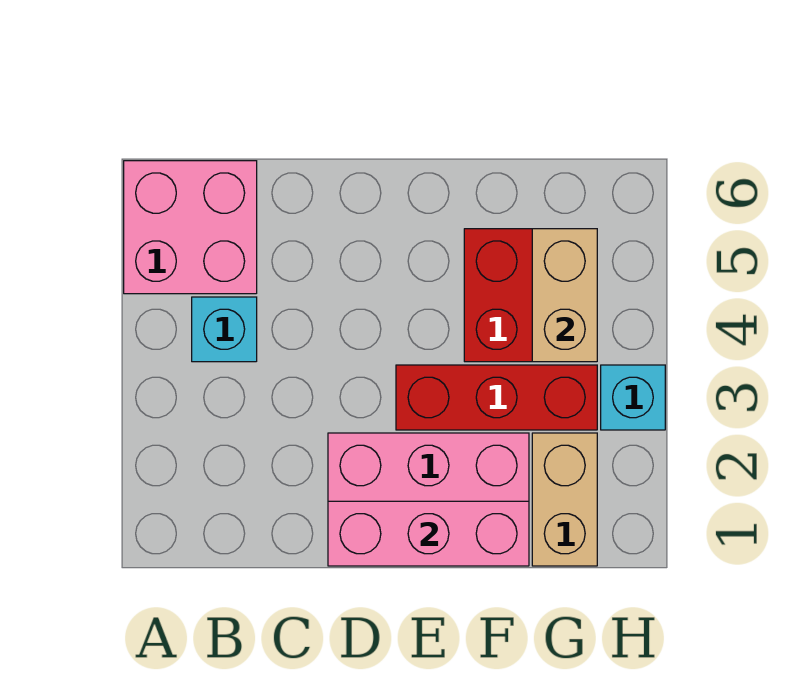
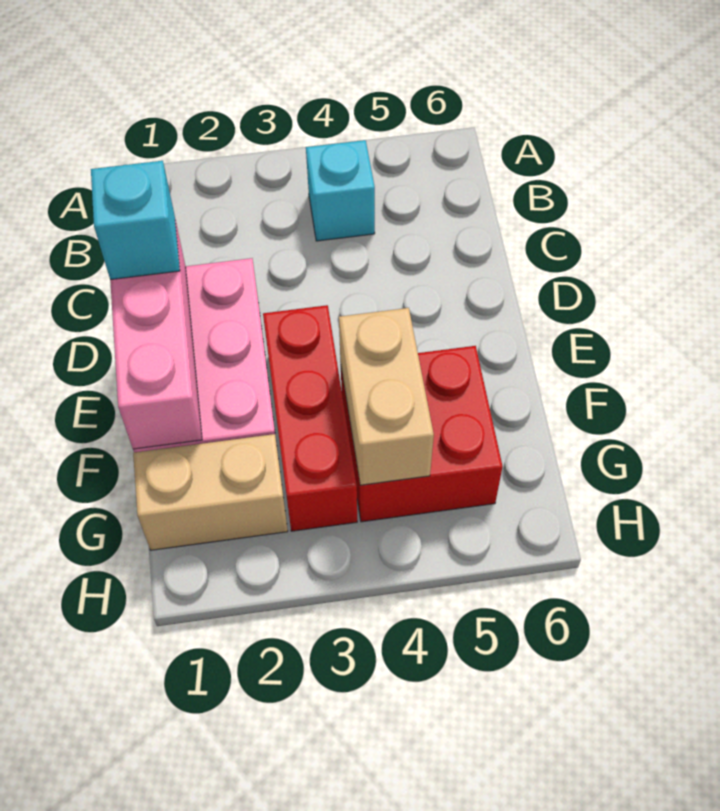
pink brick A5:B6 level 1 -> none
tan brick G4:G5 level 2 -> tan brick F4:G4 level 2
cyan brick H3 level 1 -> cyan brick D1 level 3

